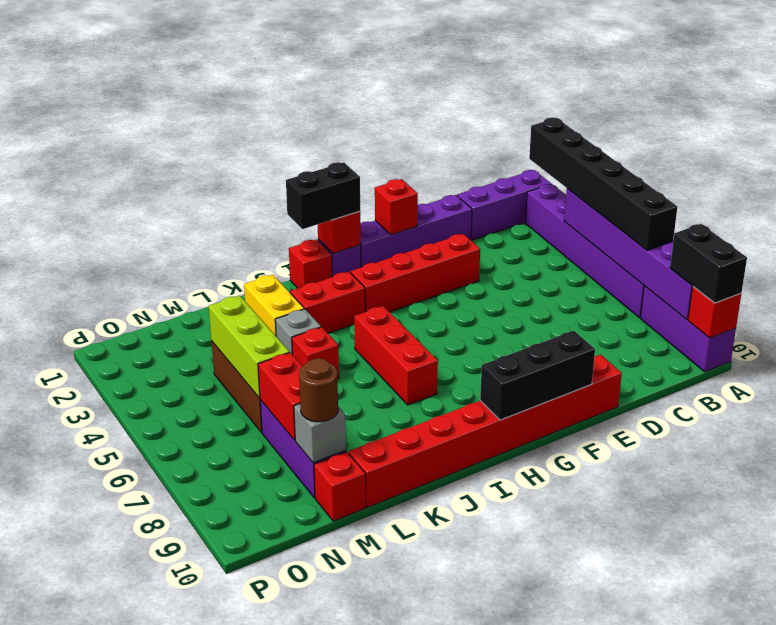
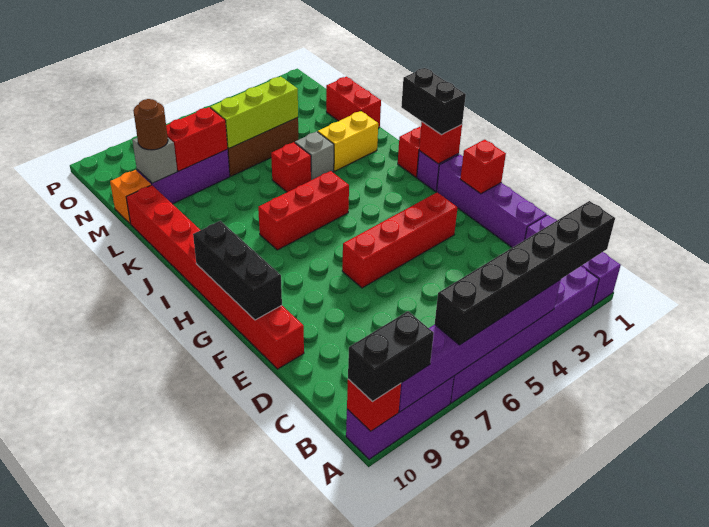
red brick E3:H3 level 1 -> red brick F3:F6 level 1
red brick I3:J3 level 1 -> red brick L1:M1 level 1
red brick M10 level 1 -> orange brick M10 level 1

